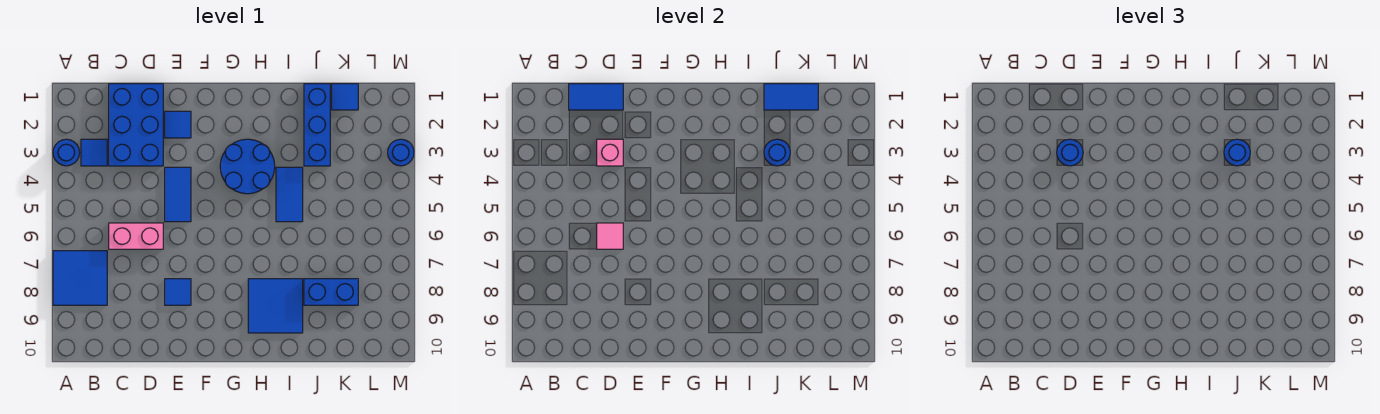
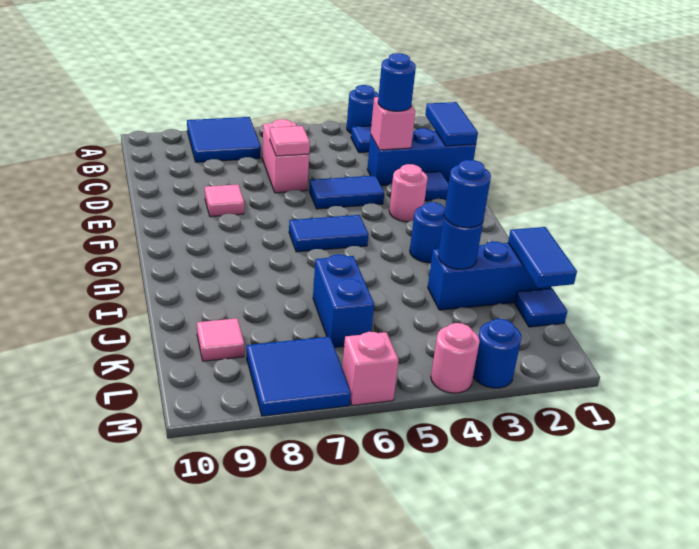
blue brick C1:D3 level 1 -> blue brick D1:D3 level 1
blue tile E8 level 1 -> pink tile E8 level 1
none -> pink round brick F3 level 1
blue round brick G3:H4 level 1 -> blue round brick H3 level 1
blue tile H8:I9 level 1 -> blue tile L7:M8 level 1
blue tile I4:I5 level 1 -> blue tile G5:G6 level 1
blue brick J8:K8 level 1 -> blue brick J6:K6 level 1
none -> pink tile K9 level 1
none -> pink round brick M4 level 1
none -> pink brick M6 level 1

